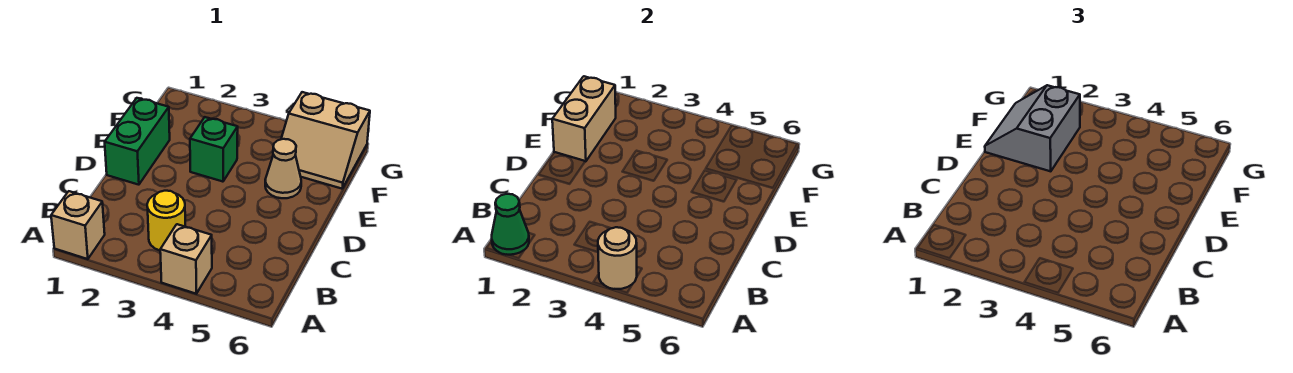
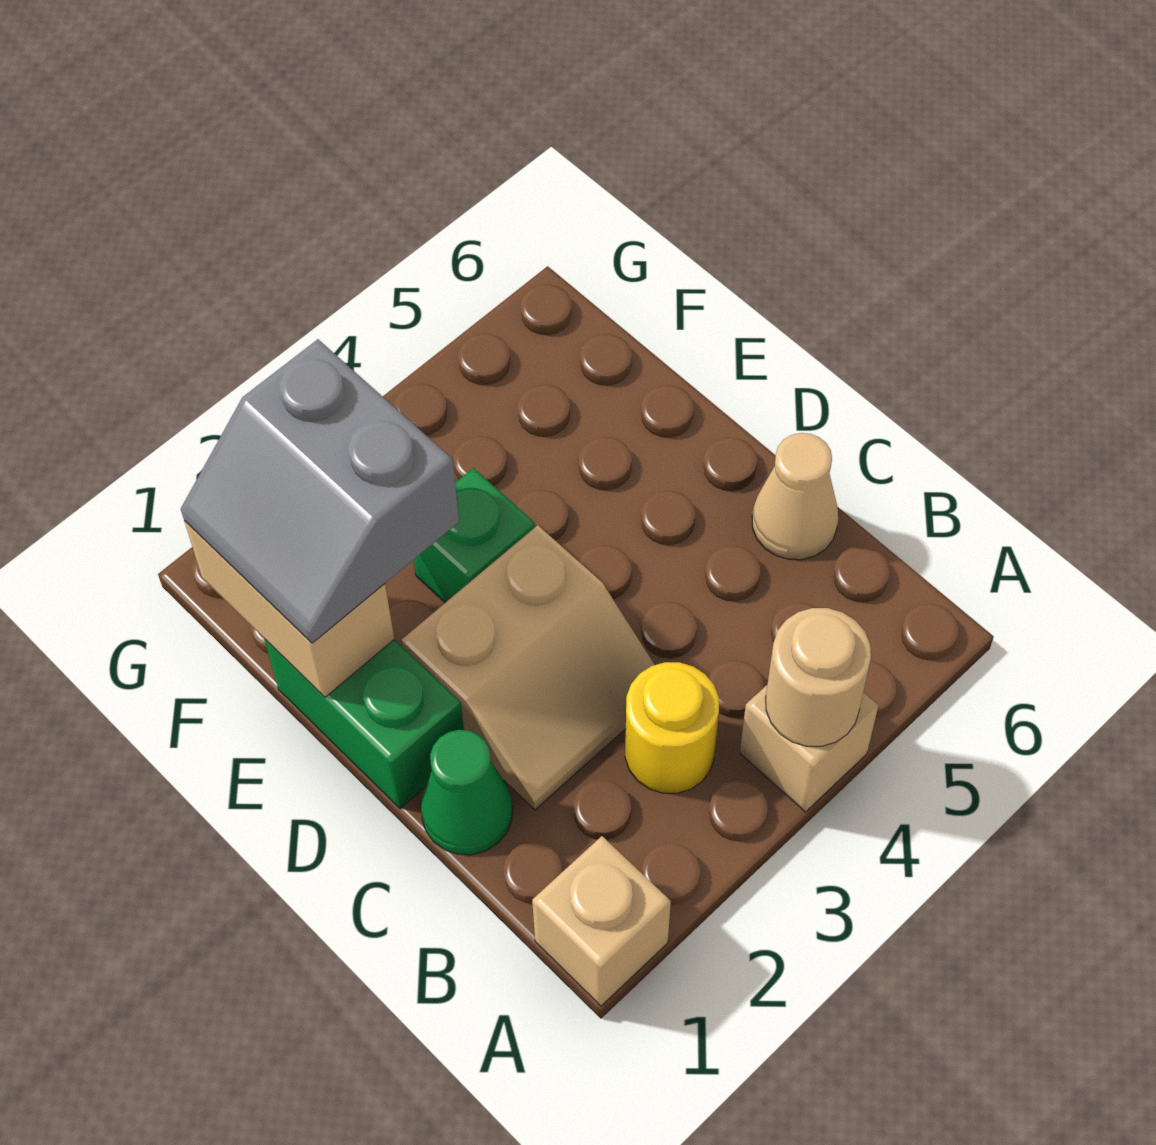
green cone A1 level 2 -> green cone C1 level 1
tan cone E5 level 1 -> tan cone C6 level 1
tan slope F5:G6 level 1 top G -> tan slope C2:D3 level 1 top D

